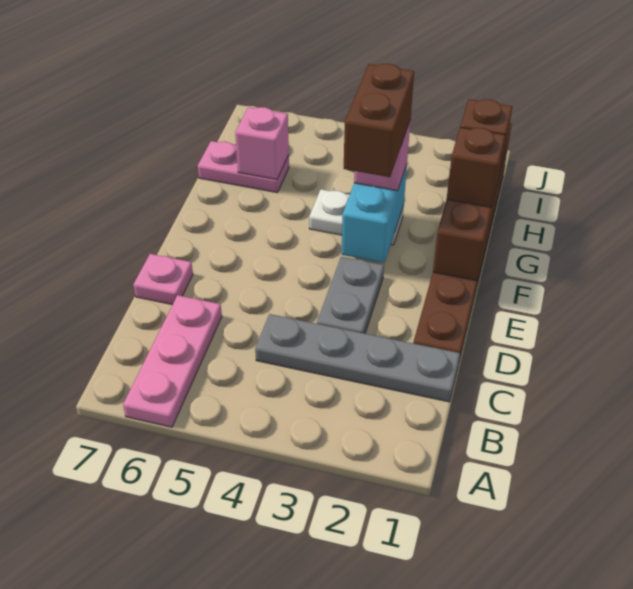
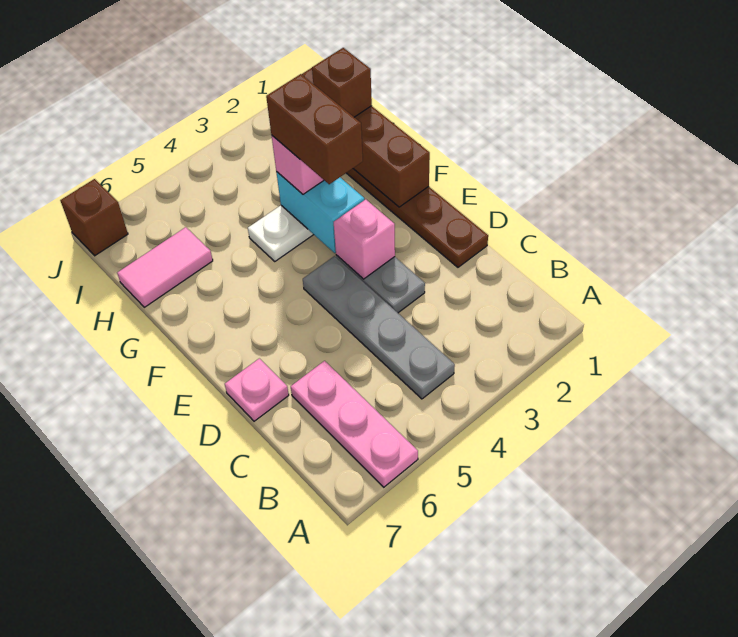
grey plate C1:C4 level 1 -> grey plate B4:E4 level 1
brown brick G1 level 3 -> brown brick J7 level 1
pink plate H6:H7 level 1 -> pink tile H6:H7 level 1
pink brick H6 level 2 -> pink brick E3 level 2

